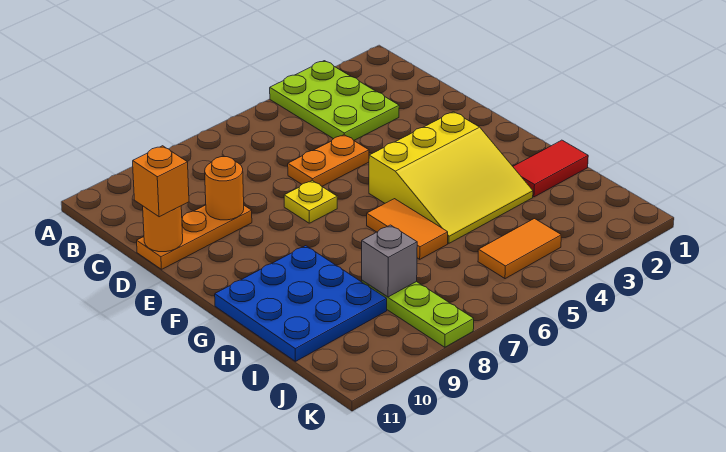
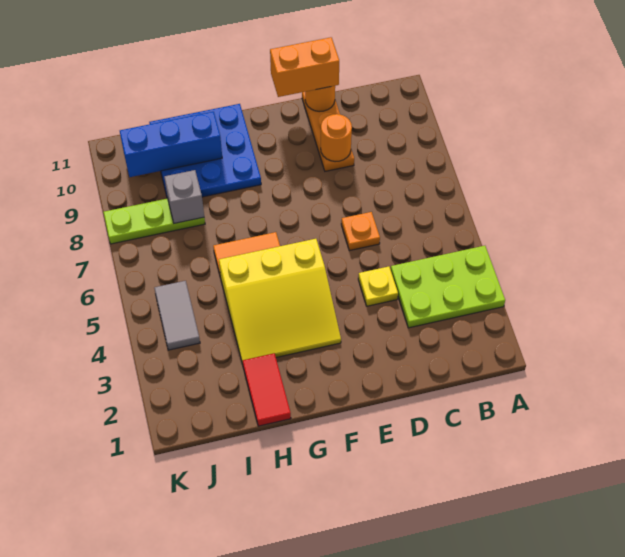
orange plate D5:D6 level 1 -> orange plate D6 level 1
orange brick D11 level 3 -> orange brick D11:E11 level 3
yellow plate E7 level 1 -> yellow plate D4 level 1
yellow slope F3:H5 level 1 top F -> yellow slope F3:H5 level 1 top 5
none -> blue brick H10:J10 level 2
orange tile J4:J5 level 1 -> grey tile J4:J5 level 1

